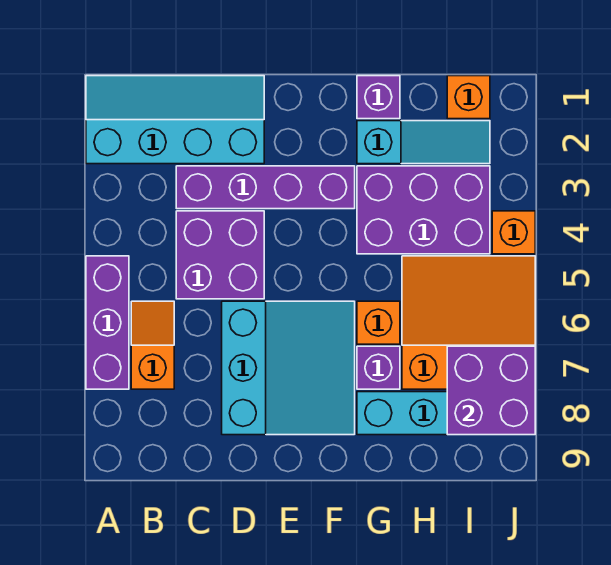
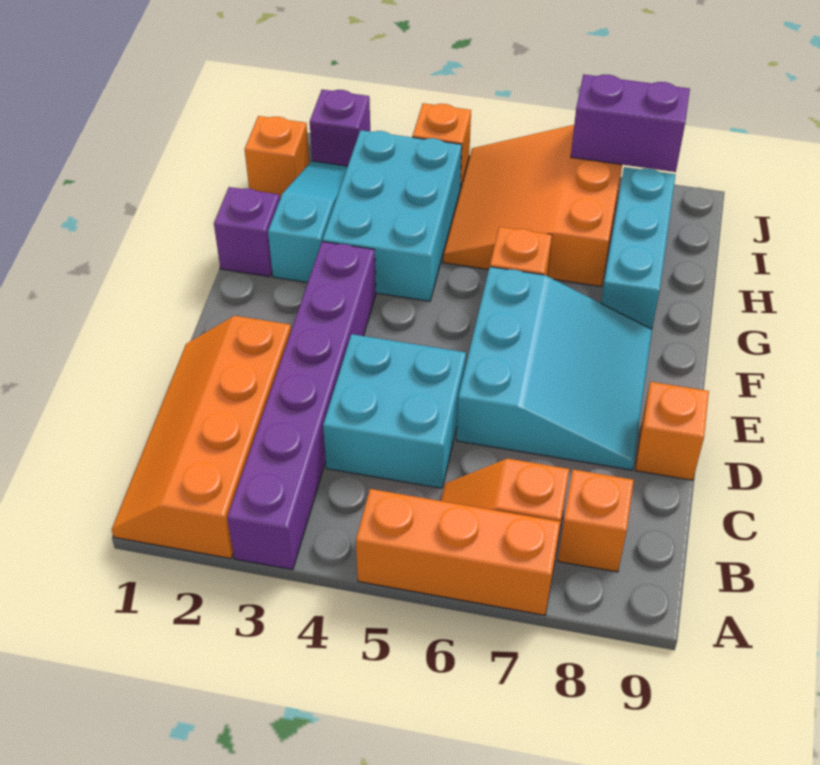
cyan slope A1:D2 level 1 top 2 -> orange slope A1:D2 level 1 top 2
purple brick A5:A7 level 1 -> orange brick A5:A7 level 1
none -> orange brick B8 level 1
purple brick C3:F3 level 1 -> purple brick A3:F3 level 1
purple brick C4:D5 level 1 -> cyan brick C4:D5 level 1
cyan slope D6:F8 level 1 top D -> cyan slope D6:F8 level 1 top 6
none -> orange brick D9 level 1
purple brick G3:I4 level 1 -> cyan brick G3:I4 level 1
purple brick G7 level 1 -> purple brick J2 level 1
purple brick I7:J8 level 2 -> purple brick J7:J8 level 2

